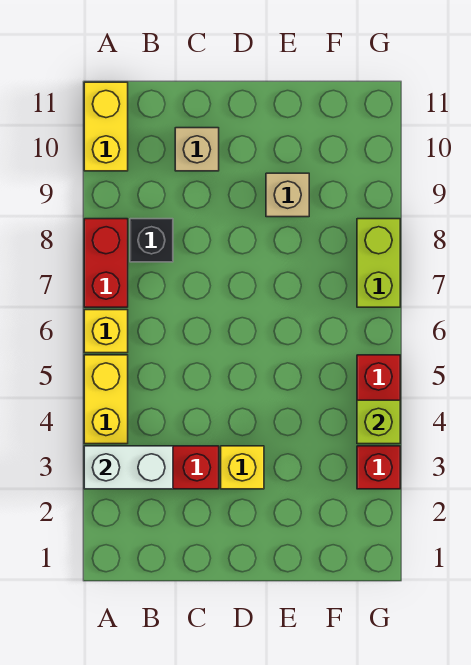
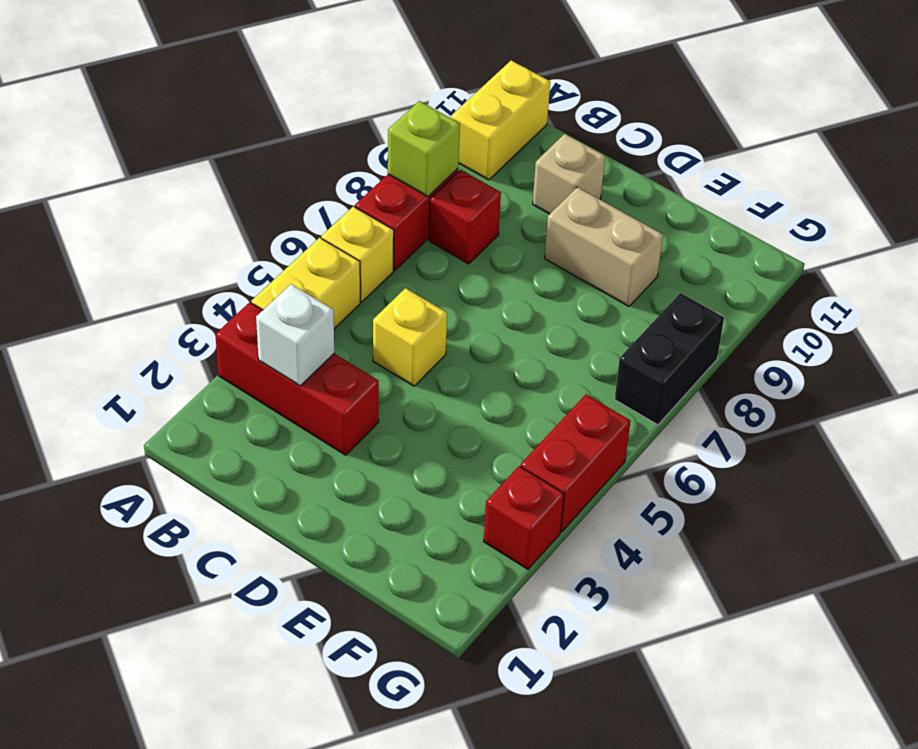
white brick A3:B3 level 2 -> white brick B3 level 2
black brick B8 level 1 -> red brick B8 level 1
yellow brick D3 level 1 -> yellow brick C5 level 1
tan brick E9 level 1 -> tan brick D9:E9 level 1
lime brick G4 level 2 -> lime brick A8 level 2
lime brick G7:G8 level 1 -> black brick G7:G8 level 1

